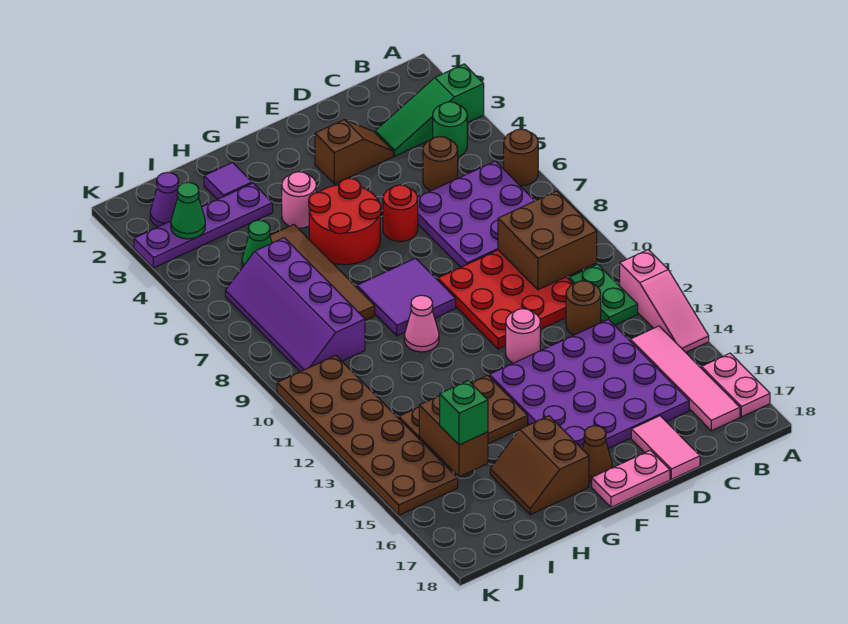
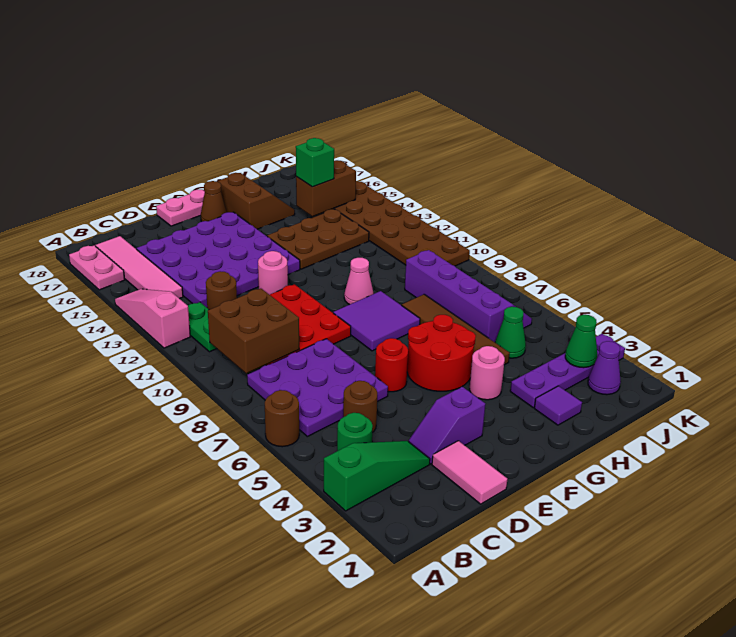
brown slope D3:E3 level 1 top E -> purple slope D3:E3 level 1 top E
pink tile D17:D18 level 1 -> pink tile D1:D2 level 1
brown brick I14:I15 level 2 -> brown brick I15:J15 level 2

